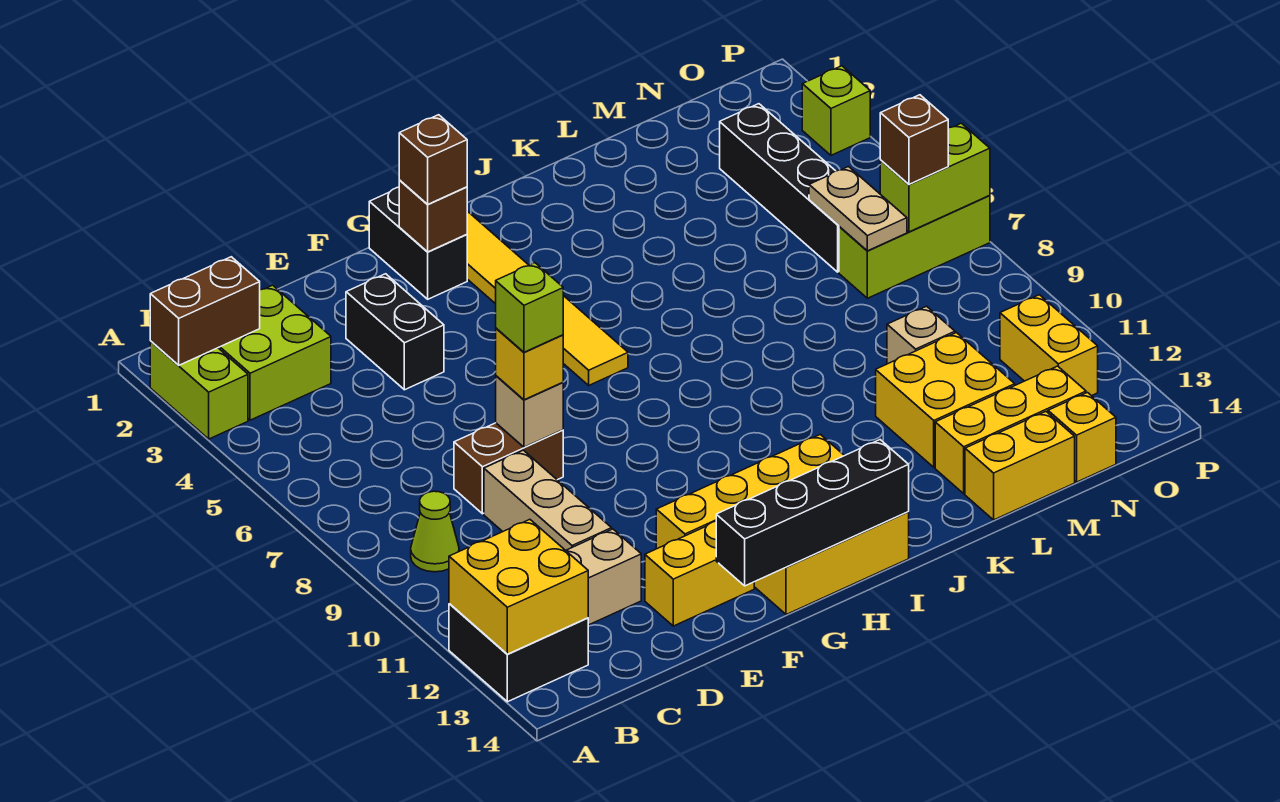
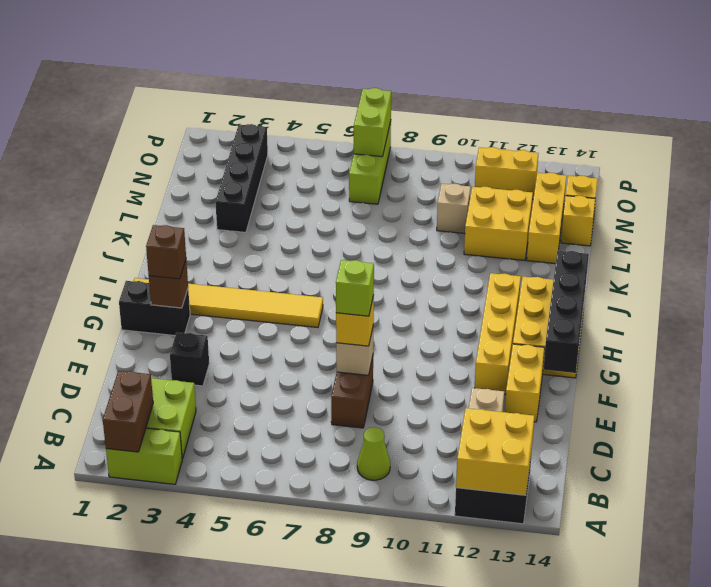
tan brick D9:D11 level 1 -> none
black brick E3:E4 level 1 -> black brick E3 level 1
yellow brick L14:M14 level 1 -> yellow brick M14 level 1
black brick N3:N6 level 1 -> black brick L3:O3 level 1
tan plate N6:N7 level 2 -> none
brown brick O7 level 3 -> none
lime brick P3 level 1 -> none

